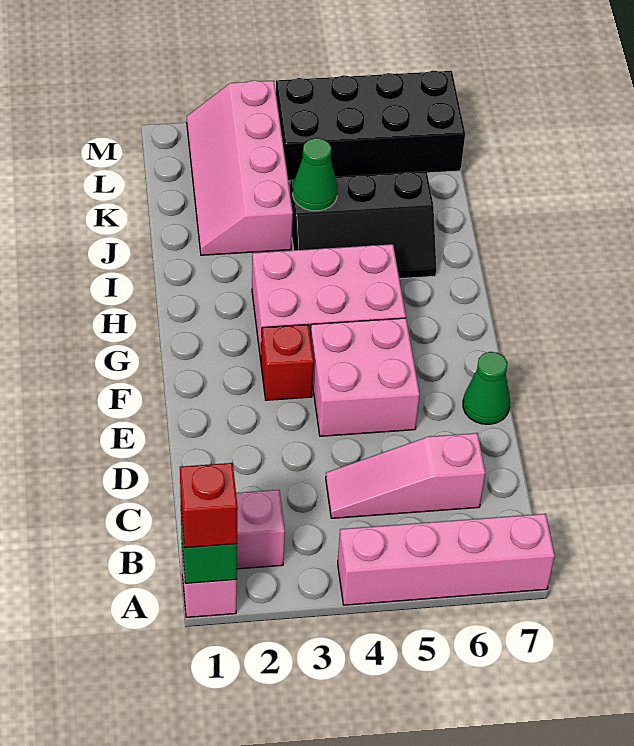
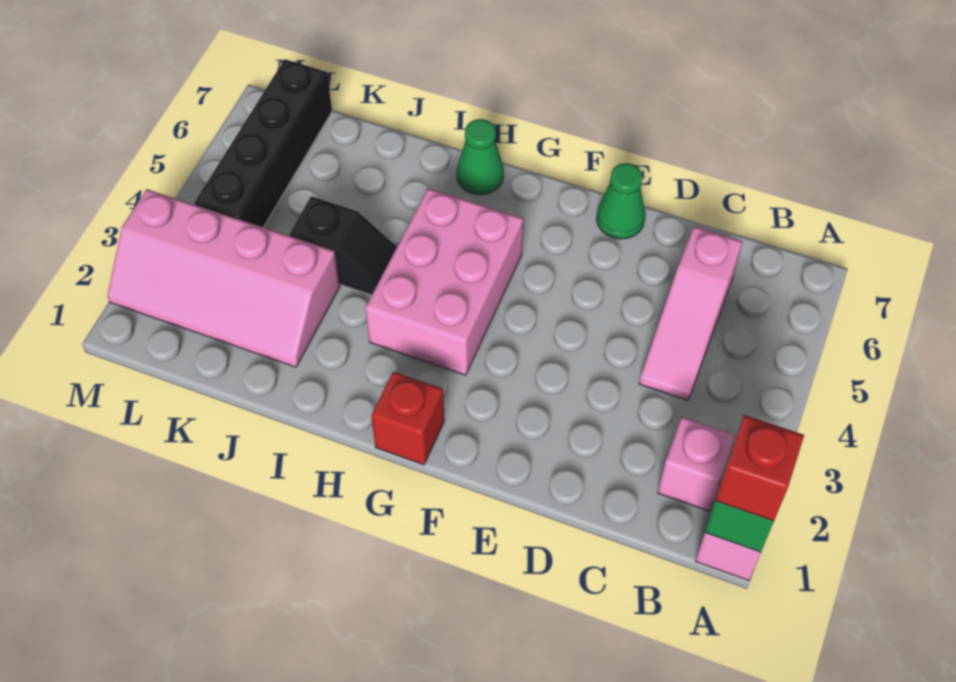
pink brick A4:A7 level 1 -> none
pink brick E4:F5 level 1 -> none
red brick F3 level 1 -> red brick G1 level 1
black slope I4:J6 level 1 top J -> black slope I4:J4 level 1 top J
green cone J4 level 2 -> green cone H7 level 1
black brick L4:M7 level 1 -> black brick L4:L7 level 1

